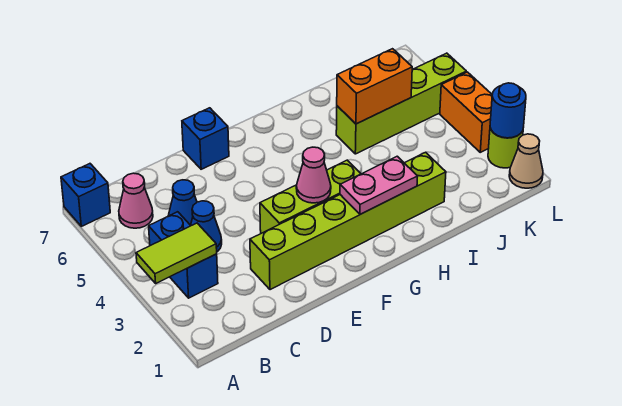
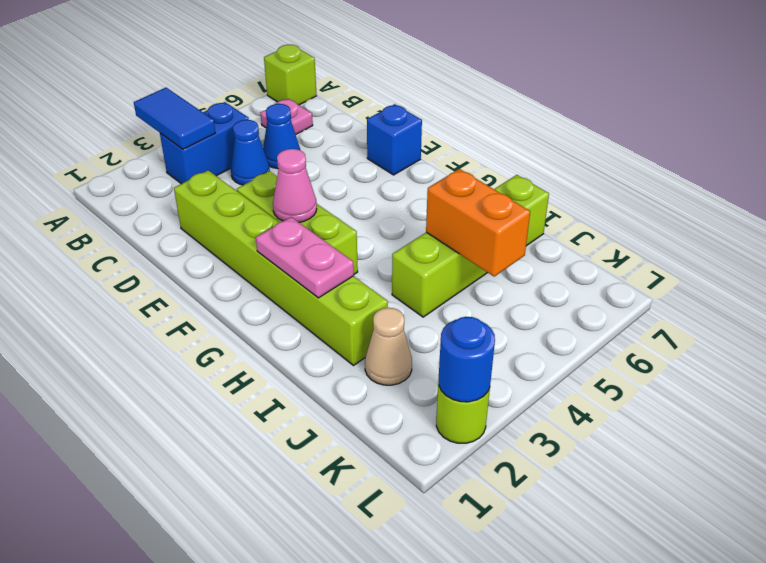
lime tile A3:B3 level 2 -> blue tile A3:B3 level 2
blue brick A7 level 1 -> lime brick A7 level 1
pink cone B6 level 1 -> pink plate B6 level 1
lime brick I5:L5 level 1 -> lime brick I4:I7 level 1
tan cone L1 level 1 -> tan cone J2 level 1
orange brick L3:L4 level 1 -> none

